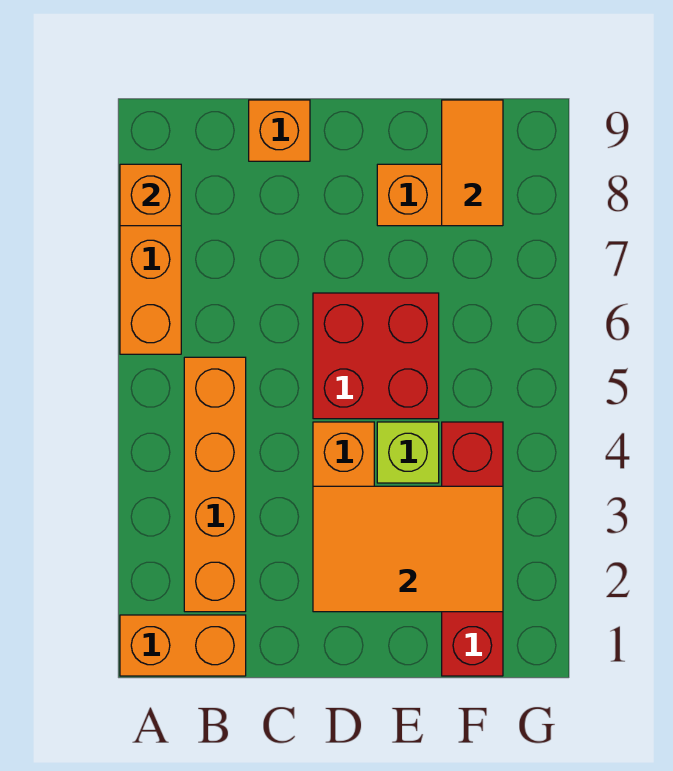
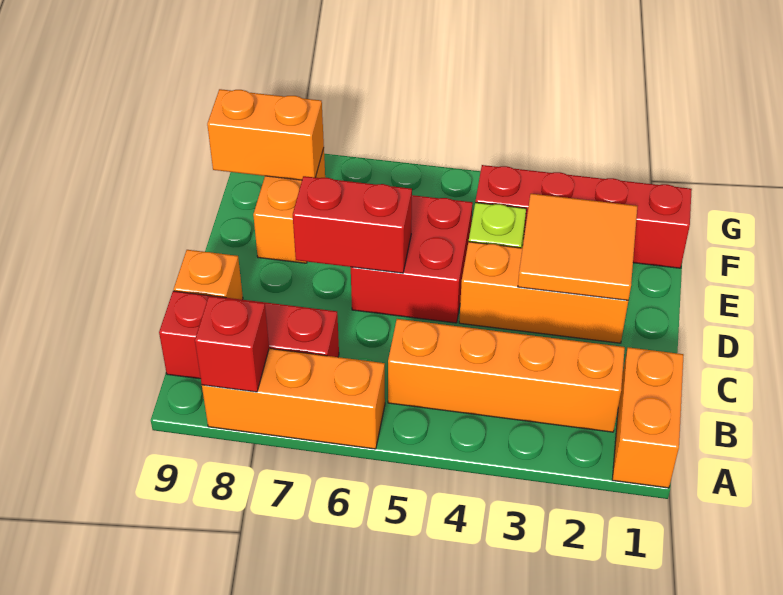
orange brick A8 level 2 -> red brick A8 level 2
none -> red brick B7:B9 level 1
orange tile D2:F3 level 2 -> orange tile D2:E3 level 2
none -> red brick D6:D7 level 2
orange tile F8:F9 level 2 -> orange brick F8:F9 level 2

